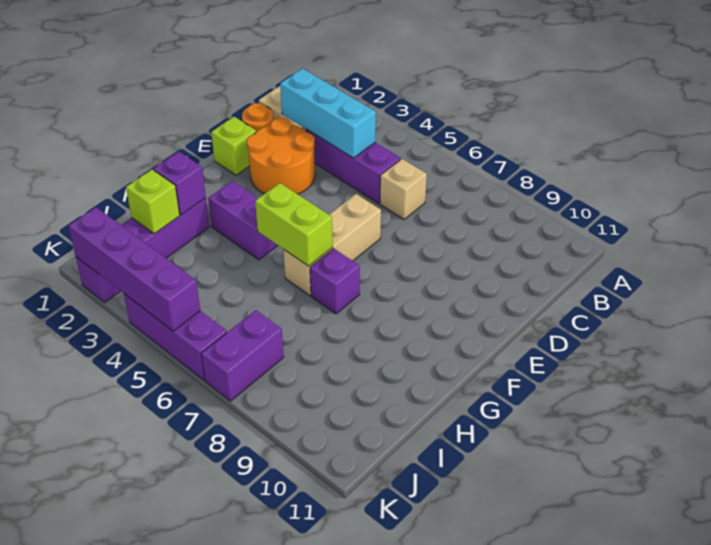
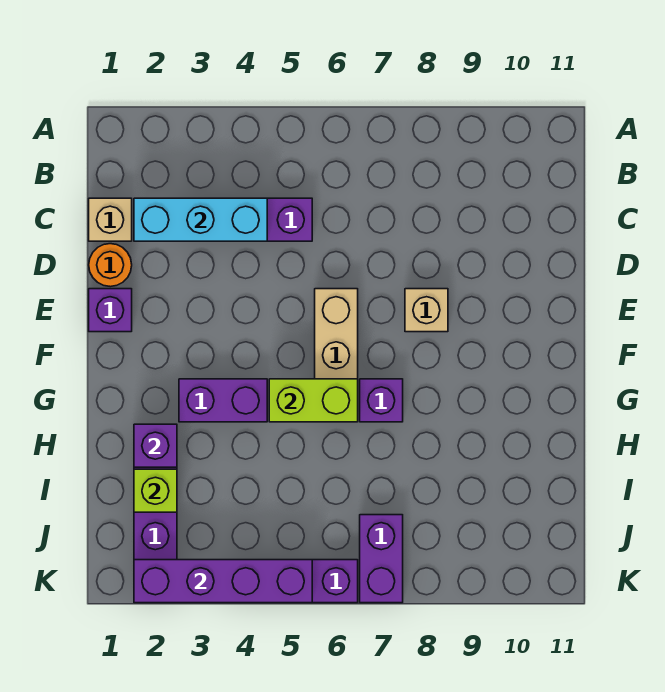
tan brick C6 level 1 -> tan brick E8 level 1
orange round brick D2:E3 level 1 -> none
lime brick E1 level 1 -> purple brick E1 level 1

